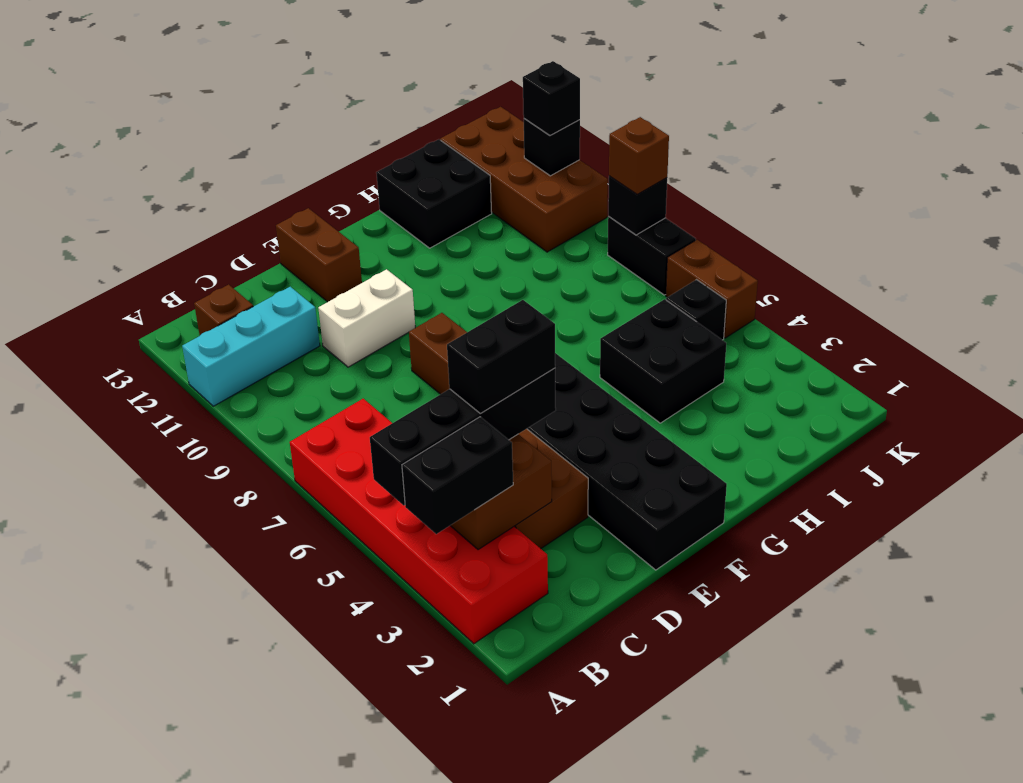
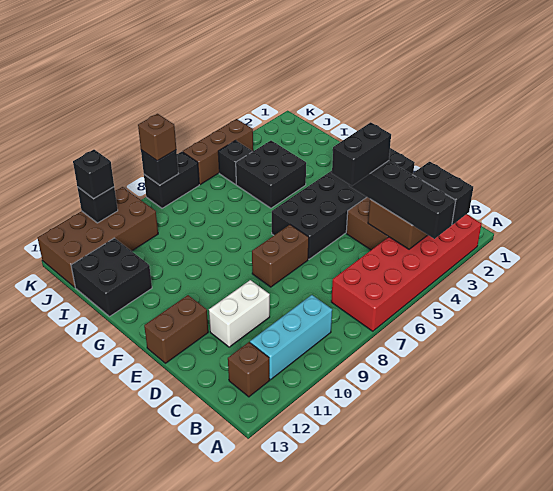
cyan brick A11:C11 level 1 -> cyan brick B9:B11 level 1
black brick C4:D4 level 4 -> black brick D4:D5 level 4
white brick D10:E10 level 1 -> white brick D10:D11 level 1
brown brick K5:K6 level 1 -> brown brick K4:K6 level 1

